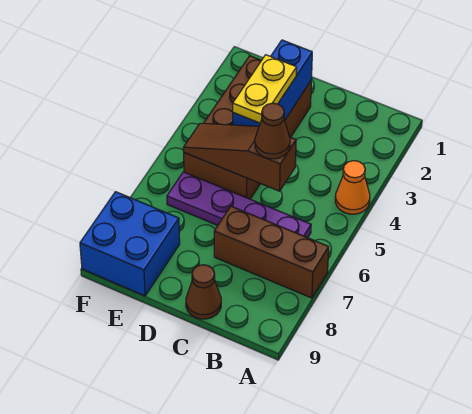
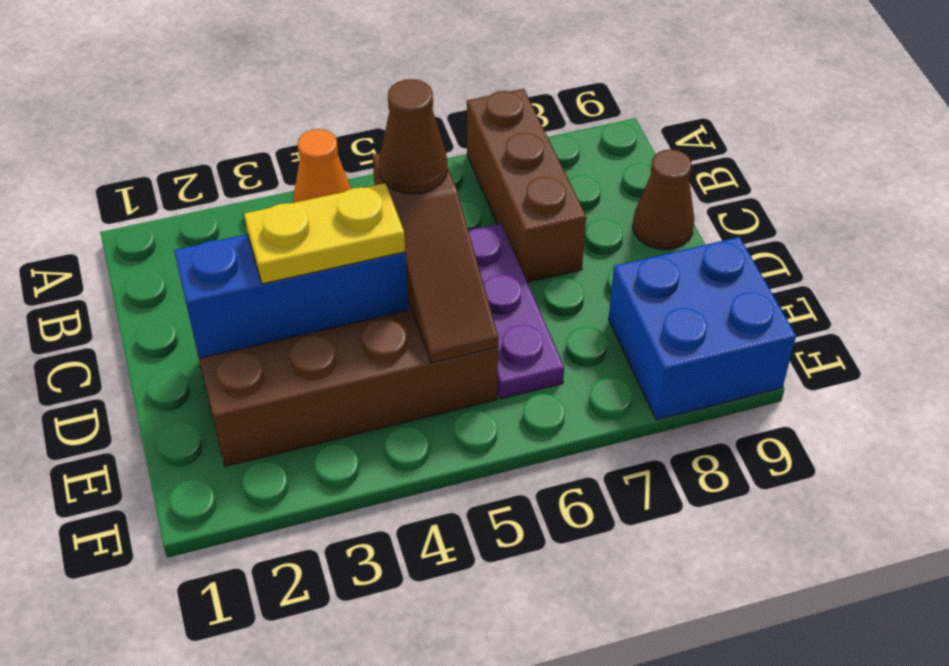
purple plate B6:E6 level 1 -> purple plate C6:E6 level 1

